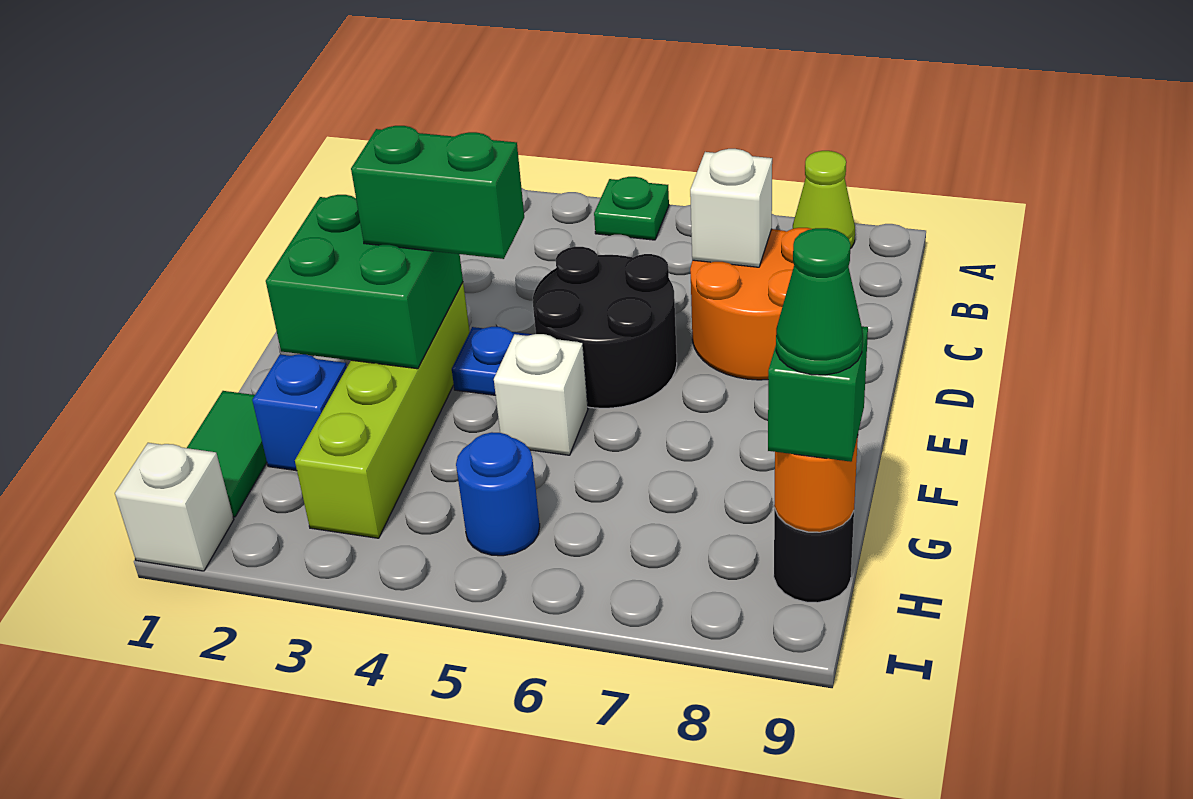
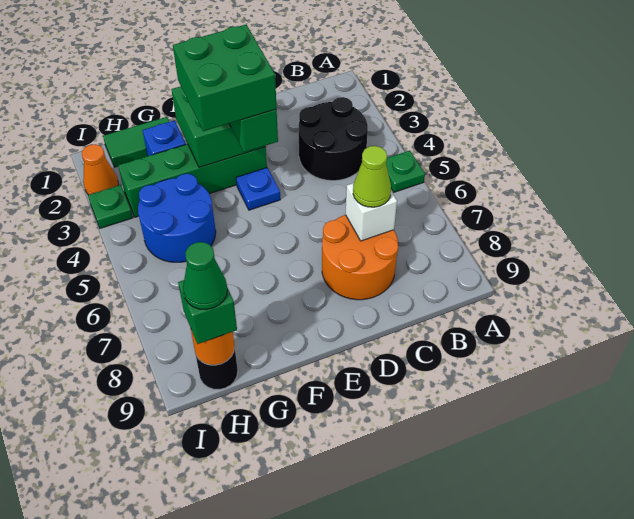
lime cone A8 level 1 -> lime cone C7 level 3
black round brick D5:E6 level 1 -> black round brick B3:C4 level 1
lime brick E3:H3 level 1 -> green brick E3:H3 level 1
none -> green brick E3:F4 level 4
white brick F5 level 1 -> none
blue round brick H5 level 1 -> blue round brick G4:H5 level 1
white brick I1 level 1 -> none
none -> orange cone I2 level 1
none -> green plate I3 level 1

